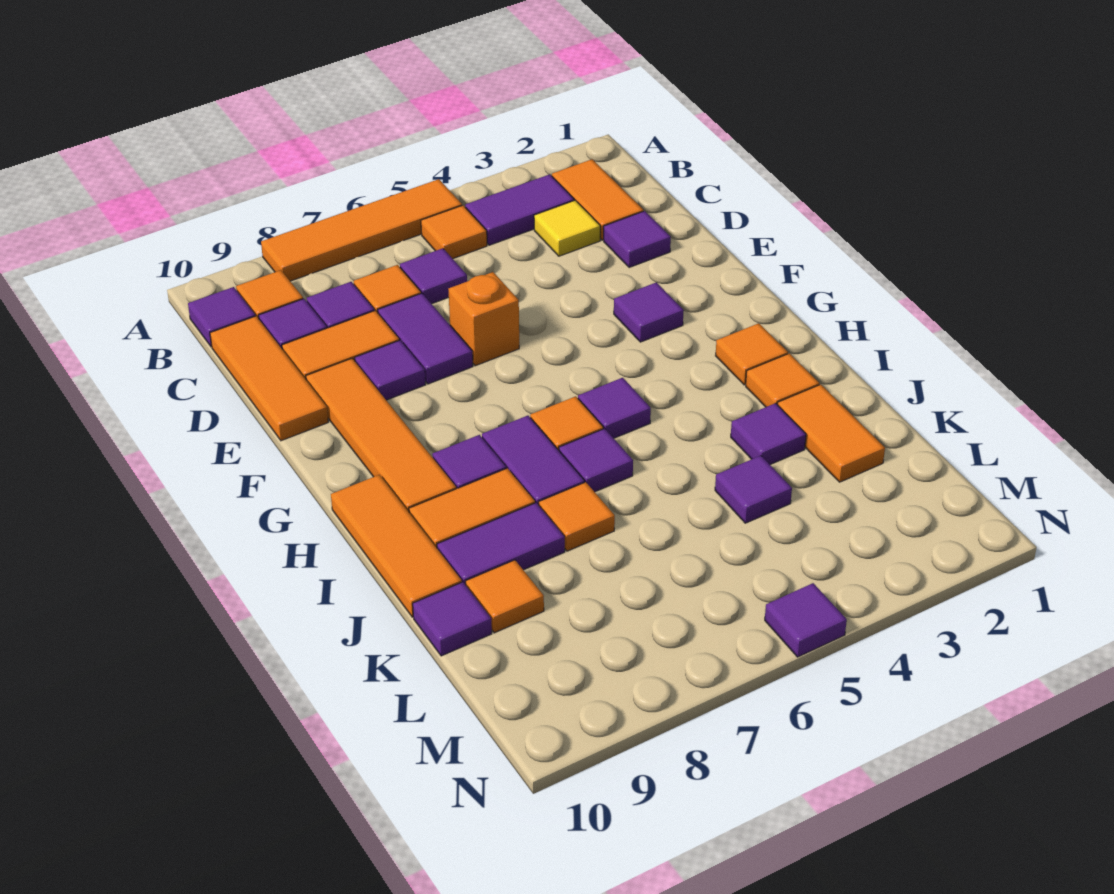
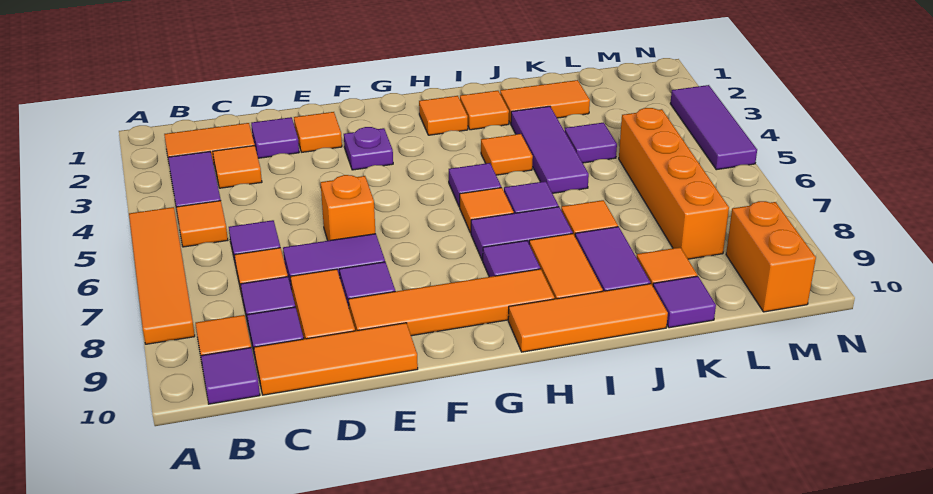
yellow tile C3 level 1 -> orange tile C3 level 1
none -> orange tile E2 level 1
purple tile F3 level 1 -> purple plate F3 level 1
none -> orange tile I4 level 1
purple tile J3 level 1 -> purple tile J3:J5 level 1
none -> orange brick L5:L8 level 1
none -> orange brick M9:M10 level 1
purple tile N5 level 1 -> purple tile N3:N5 level 1

